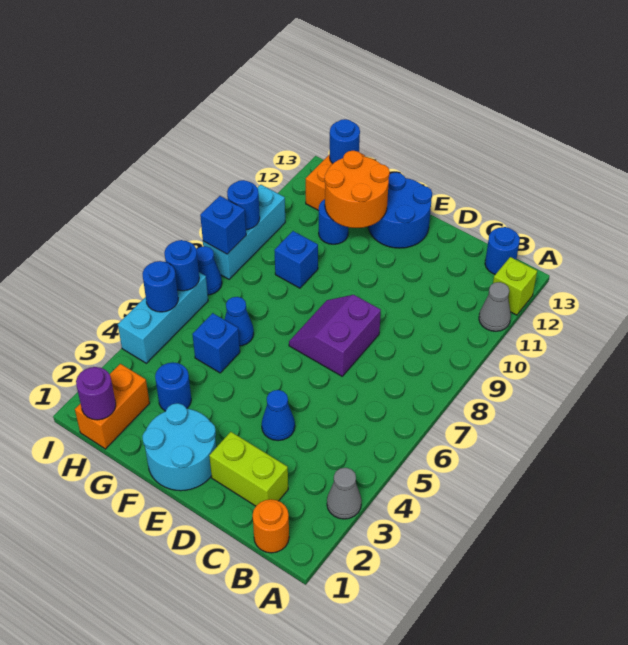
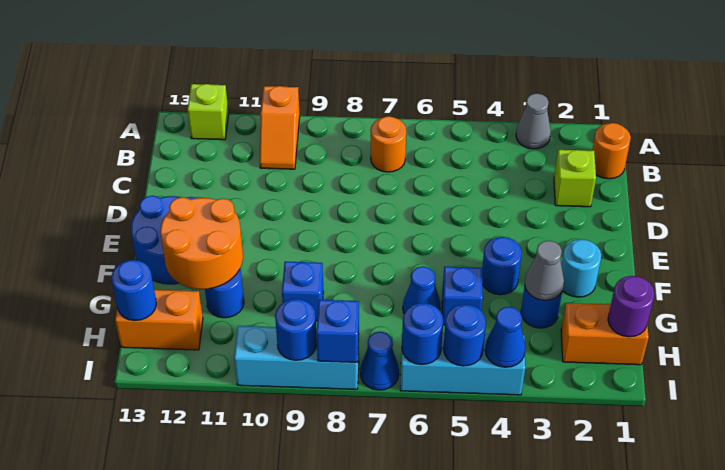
none -> orange slope A10:B10 level 1 top A
grey cone A11 level 1 -> grey cone G3 level 2
none -> orange round brick B7 level 1
blue round brick B13 level 1 -> blue round brick F4 level 1
lime brick C2:D2 level 1 -> lime brick C2 level 1
blue cone D4 level 1 -> blue cone I4 level 2
purple slope D7:E8 level 1 top D -> none
cyan round brick E1:F2 level 1 -> cyan round brick F2 level 1

